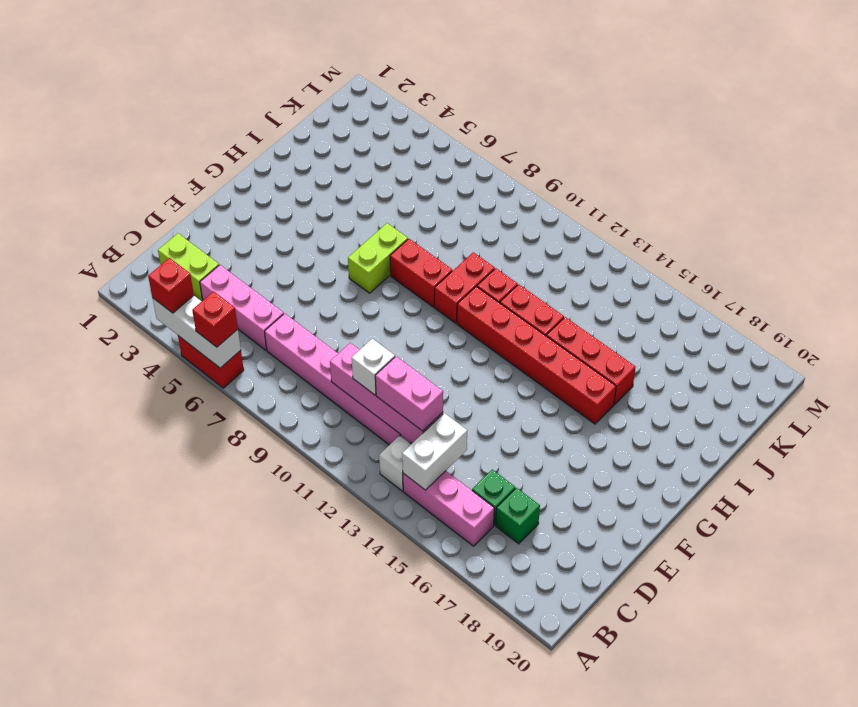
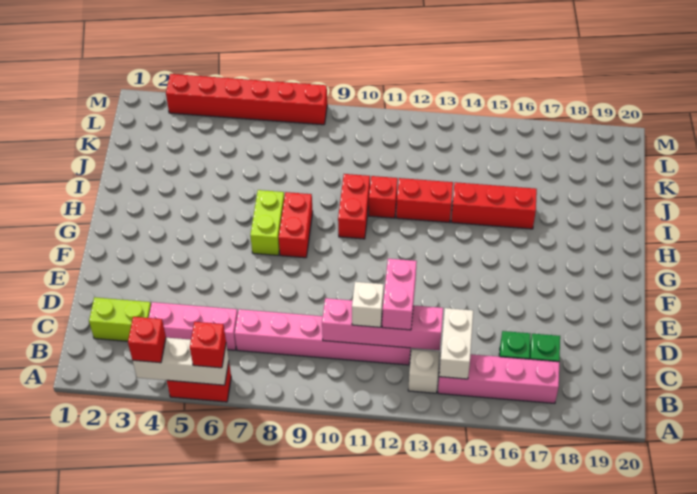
pink brick B14:B16 level 1 -> pink brick B14:B17 level 1
pink brick C12:C13 level 3 -> pink brick C12:D12 level 3
red brick H8:H9 level 1 -> red brick G8:H8 level 1
red brick H11:H16 level 1 -> red brick M3:M8 level 1

